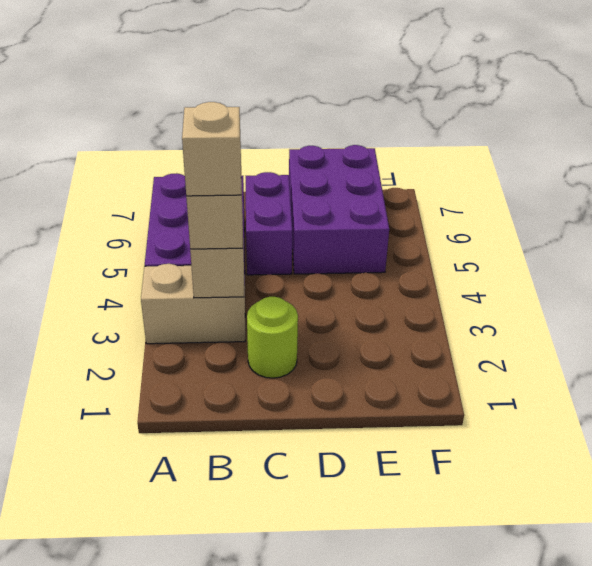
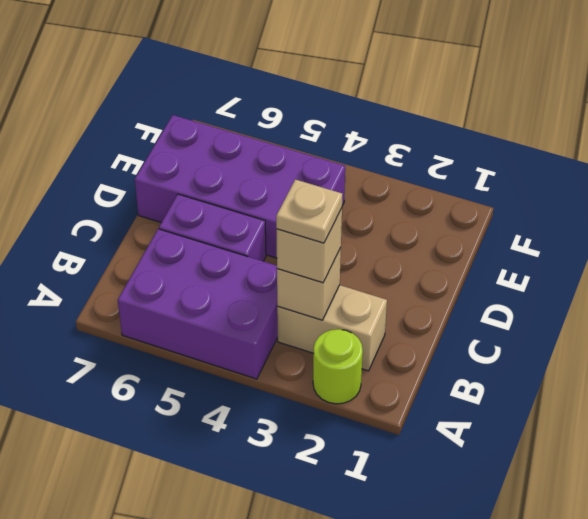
tan brick A3:B3 level 1 -> tan brick B2:B3 level 1
tan brick B3 level 4 -> tan plate B3 level 4
lime round brick C2 level 1 -> lime round brick A2 level 1
purple brick D5:E7 level 1 -> purple brick D4:E7 level 1

